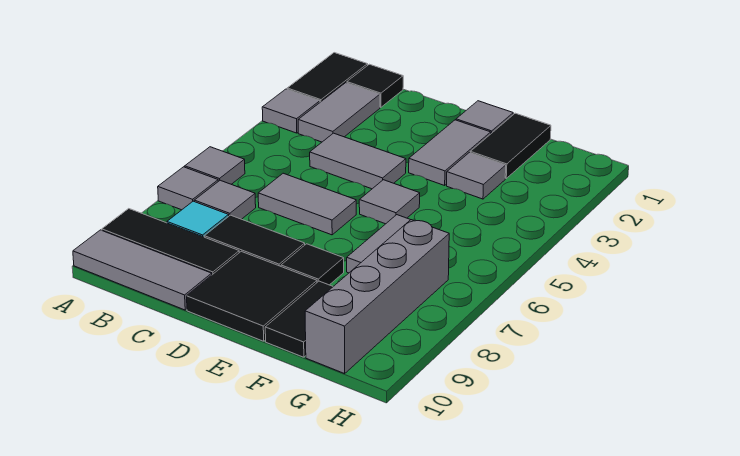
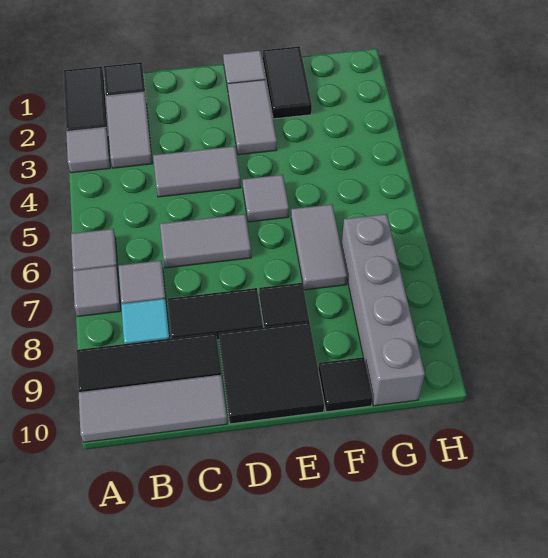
grey tile F3 level 1 -> none
black tile F9:F10 level 1 -> black tile F10 level 1

